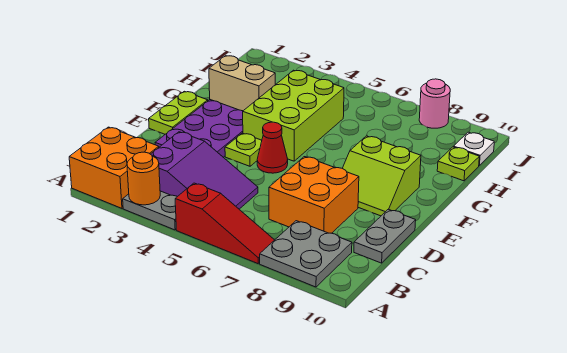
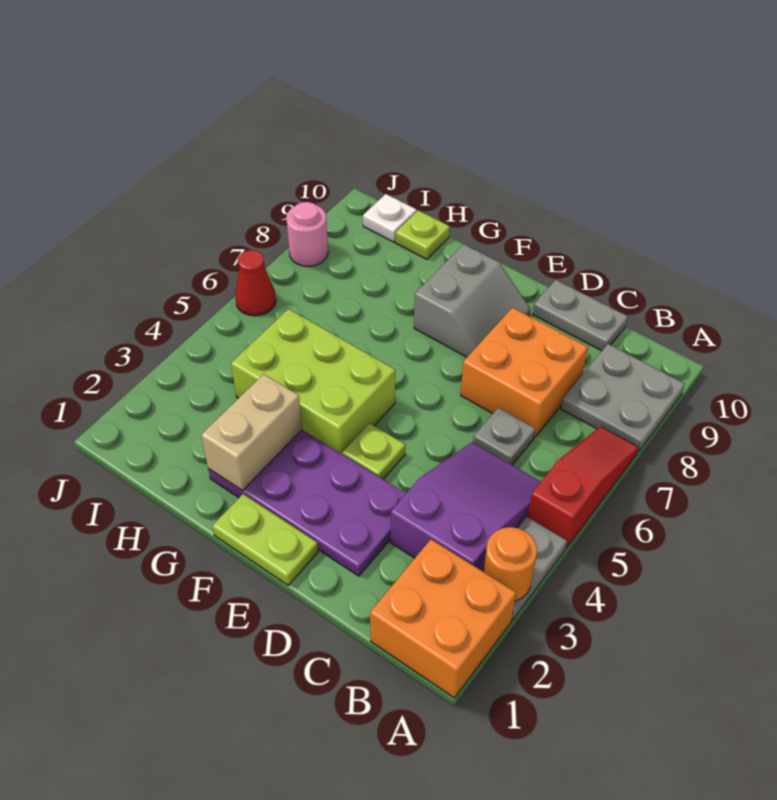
none -> grey plate C6 level 1
red cone E5 level 1 -> red cone J6 level 1
lime slope E8:F9 level 1 top F -> grey slope E8:F9 level 1 top F

